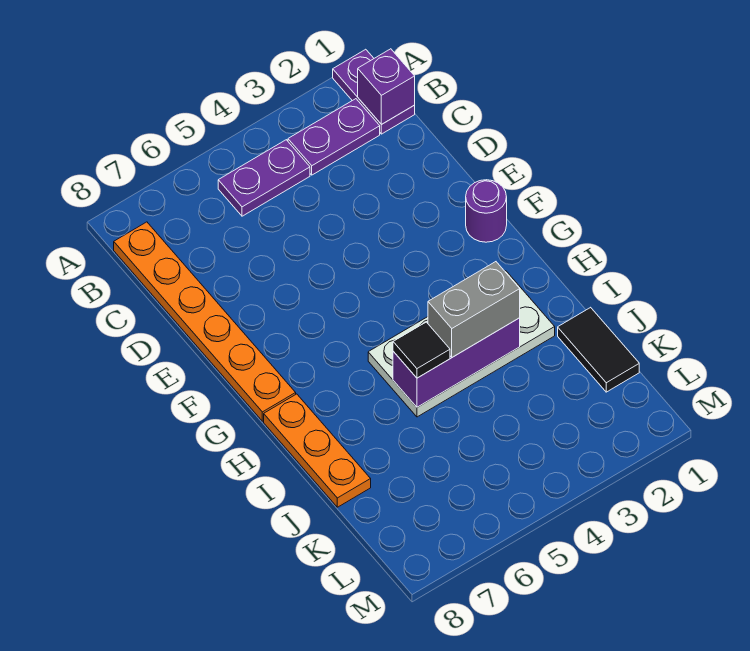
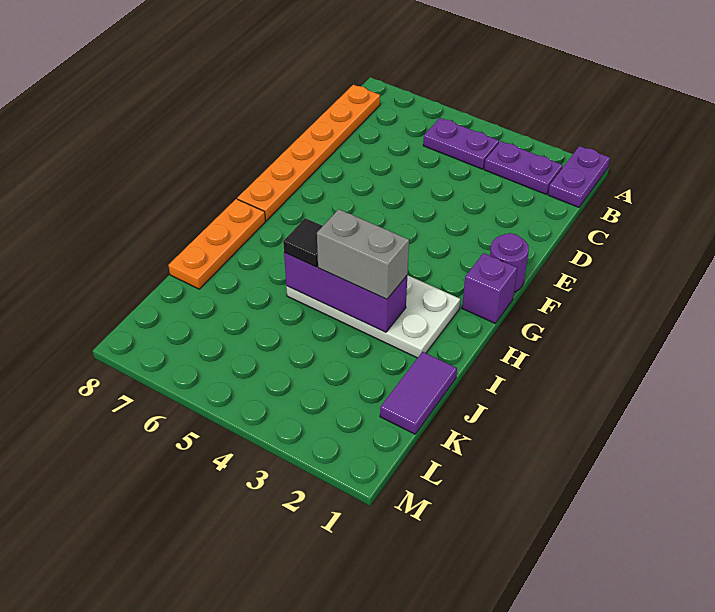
purple brick B1 level 2 -> purple brick G1 level 1
black tile J1:K1 level 1 -> purple tile J1:K1 level 1

